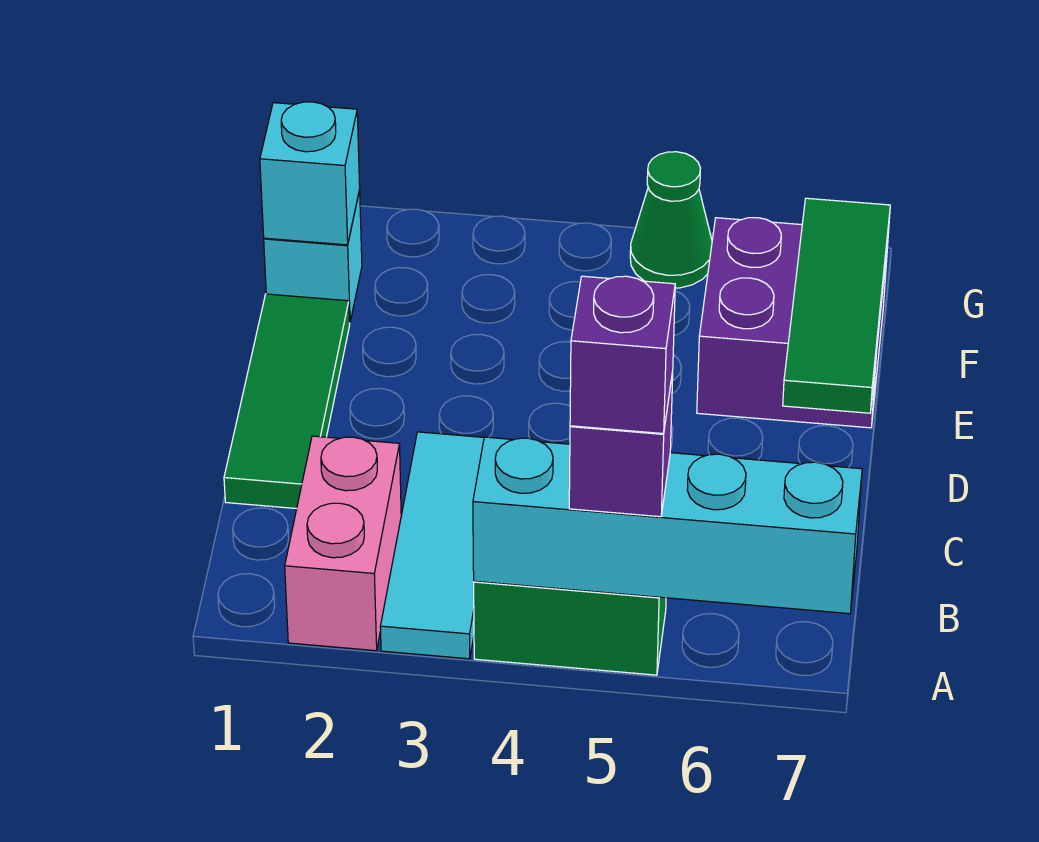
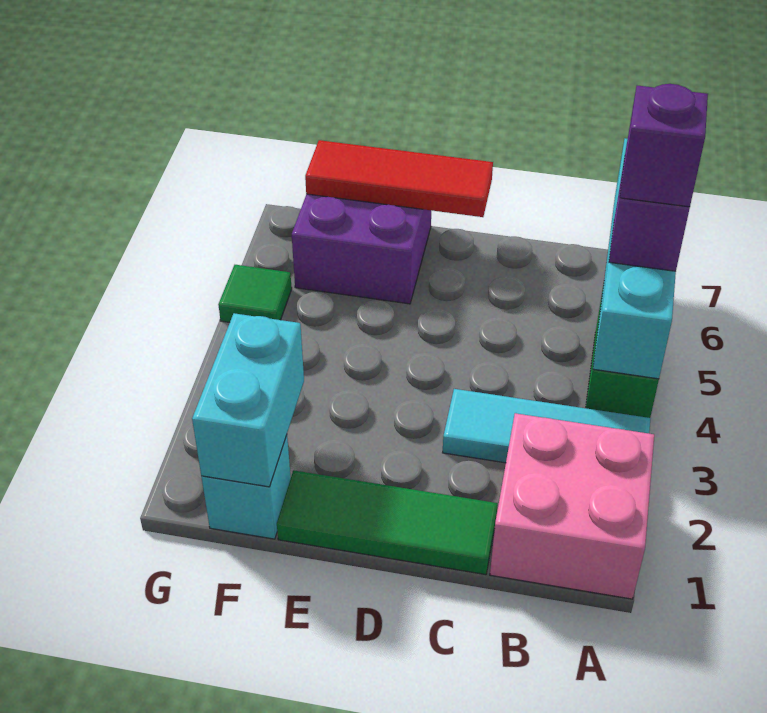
pink brick A2:B2 level 1 -> pink brick A1:B2 level 1
green tile D7:F7 level 2 -> red tile D7:F7 level 2
cyan brick F1 level 2 -> cyan brick F1:F2 level 2
green cone G5 level 1 -> green tile G5 level 1

